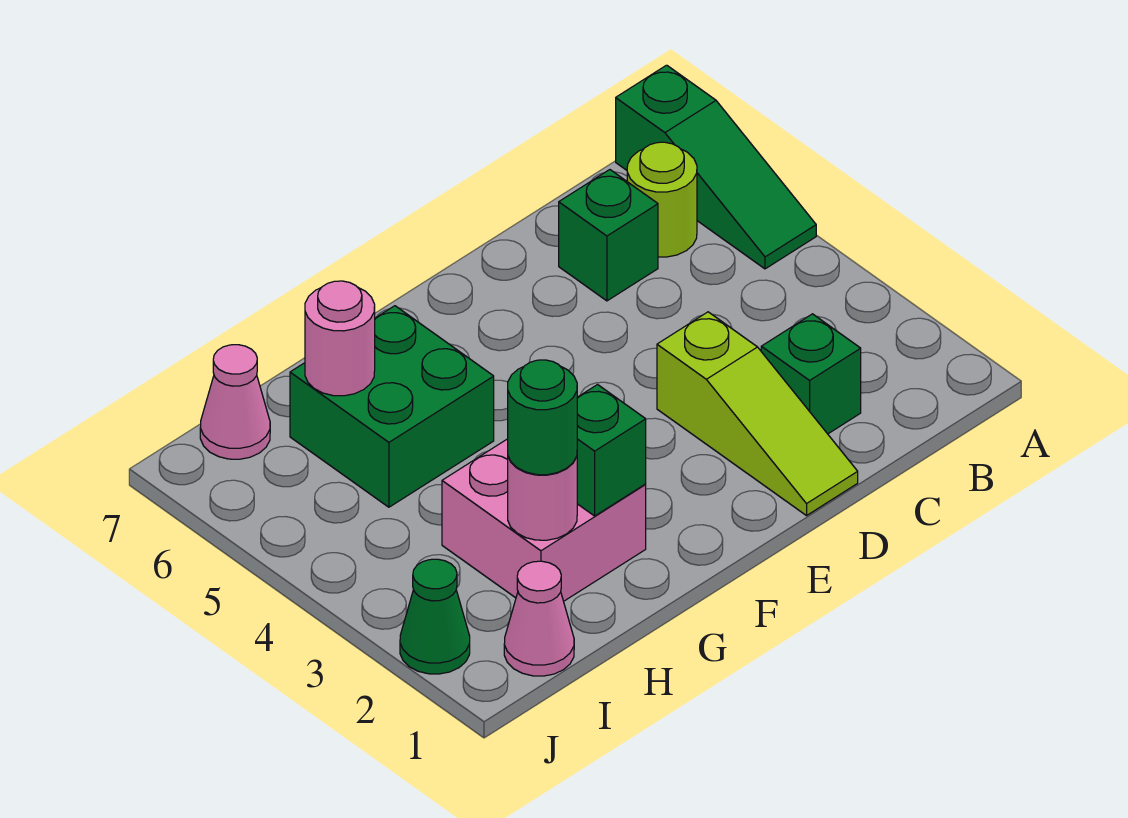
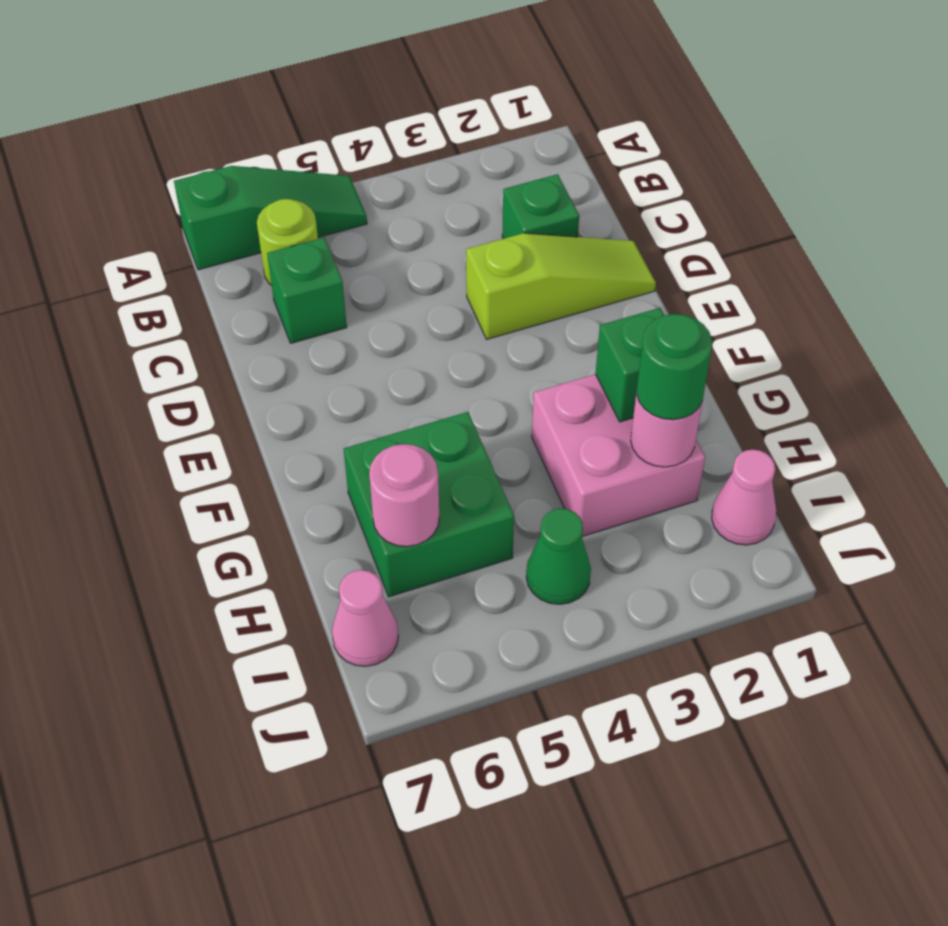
green cone J2 level 1 -> green cone I4 level 1

